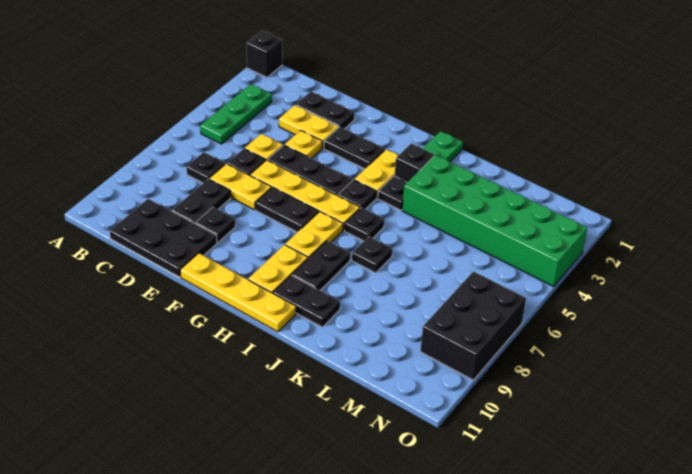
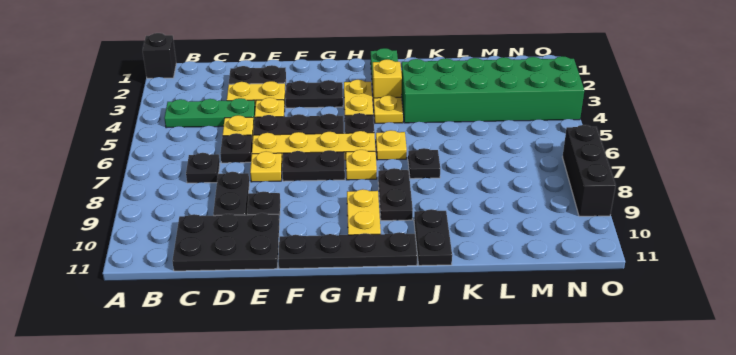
green plate B3:B5 level 1 -> green plate B4:D4 level 1
yellow plate D7:E7 level 1 -> yellow plate E7 level 1
yellow plate F11:I11 level 1 -> black plate F11:I11 level 1
yellow plate H7:H8 level 1 -> yellow plate H7 level 1
black brick I3 level 1 -> yellow brick I3 level 1
black plate I4 level 1 -> yellow plate I4 level 1
black plate I6 level 1 -> yellow plate I6 level 1
black plate I10:J10 level 1 -> black plate J10:J11 level 1
black brick N7:O9 level 1 -> black brick O7:O9 level 1

